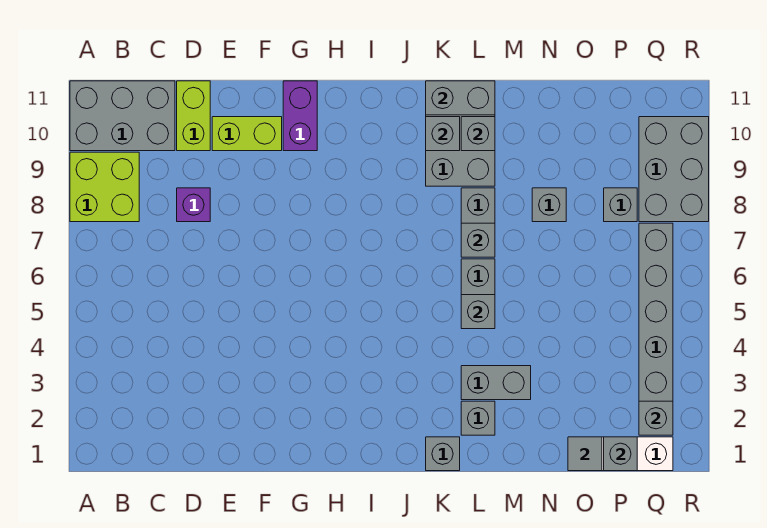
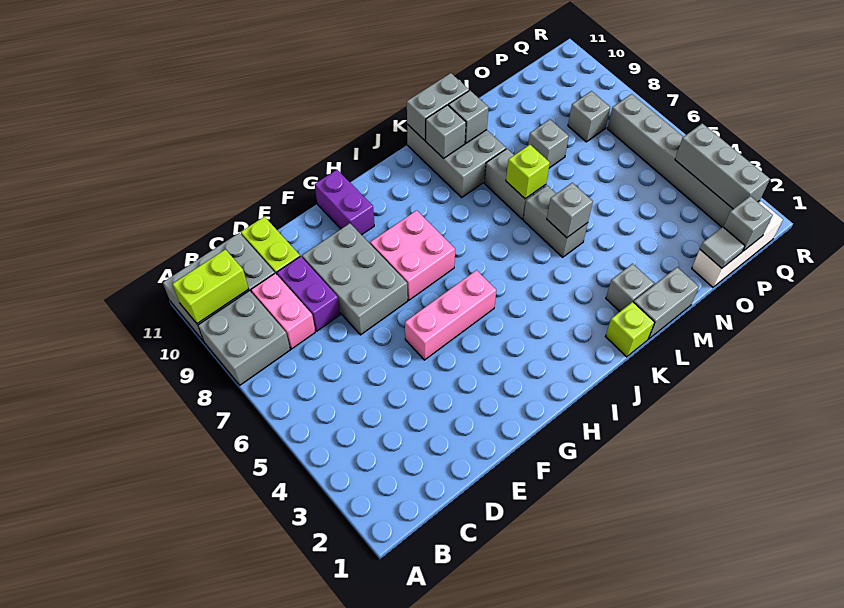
lime brick A8:B9 level 1 -> grey brick A8:B9 level 1
none -> pink brick C8:C9 level 1
purple brick D8 level 1 -> purple brick D8:D9 level 1
lime brick E10:F10 level 1 -> lime brick A10:B10 level 2
none -> pink brick F5:H5 level 1
none -> pink brick G7:H8 level 1
grey brick K1 level 1 -> lime brick K1 level 1
grey brick L3:M3 level 1 -> grey brick L1:M1 level 1
grey brick L7 level 2 -> lime brick L7 level 2
grey brick Q2 level 2 -> grey brick Q2:Q4 level 2
grey brick Q8:R10 level 1 -> grey brick E7:F9 level 1

